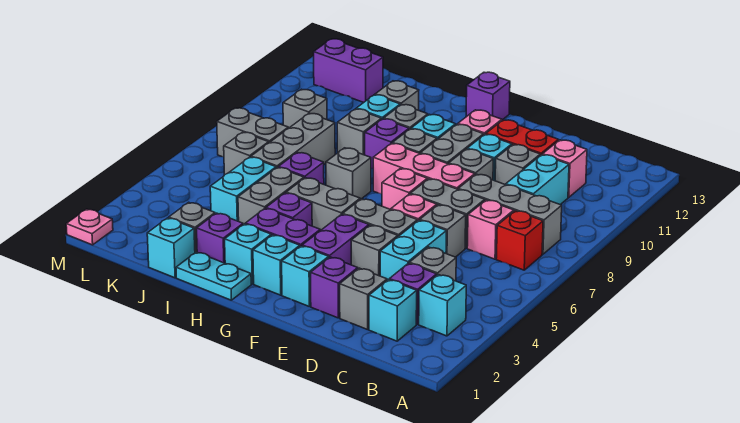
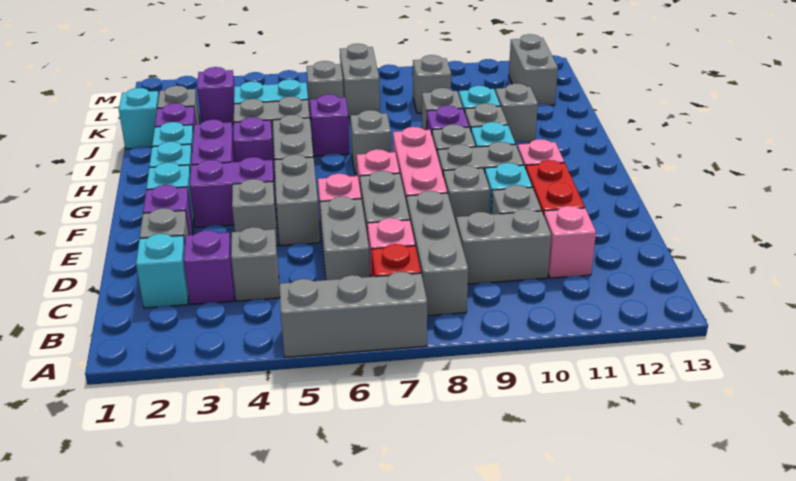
cyan brick B3 level 1 -> none
cyan brick C9:C10 level 1 -> grey brick C9:C10 level 1
cyan brick D4:D5 level 1 -> none
grey brick D6 level 1 -> grey brick C6:D6 level 1
purple brick G13 level 1 -> purple brick K3 level 1
cyan plate H1:I1 level 1 -> none
grey brick J6:J8 level 1 -> grey brick A5:A7 level 1
purple brick K12:L12 level 1 -> grey brick K12:L12 level 1
pink plate M1 level 1 -> none

